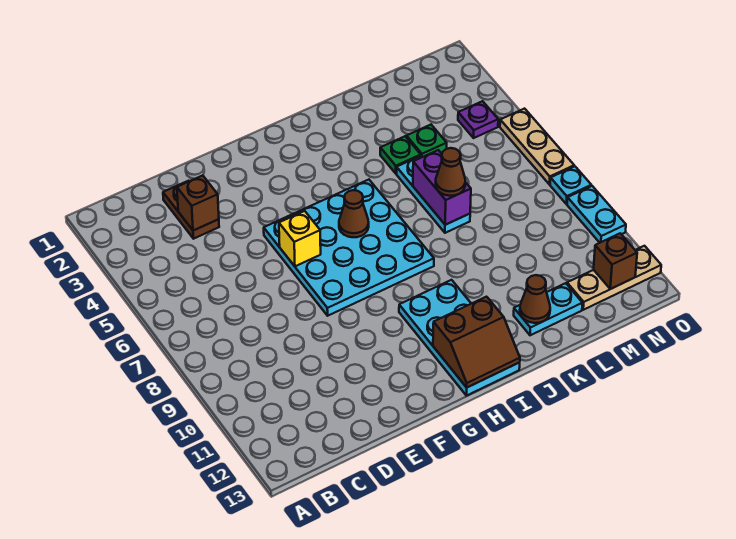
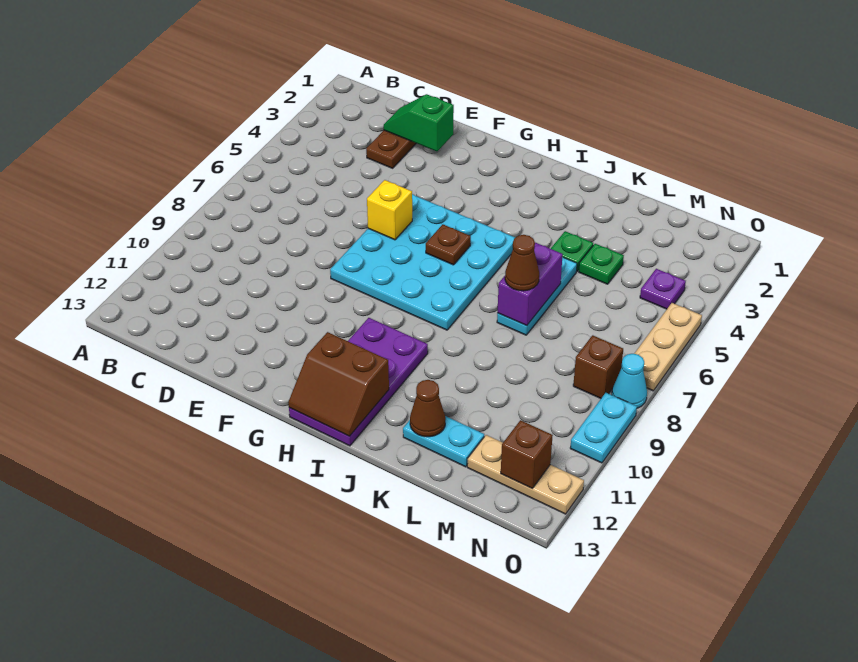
none -> green slope D2:E2 level 2 top E
brown brick D3 level 2 -> brown brick N8 level 1
brown cone H6 level 2 -> brown plate H6 level 2
cyan plate H10:I13 level 1 -> purple plate H10:I13 level 1
cyan plate O8 level 1 -> cyan cone O8 level 1

